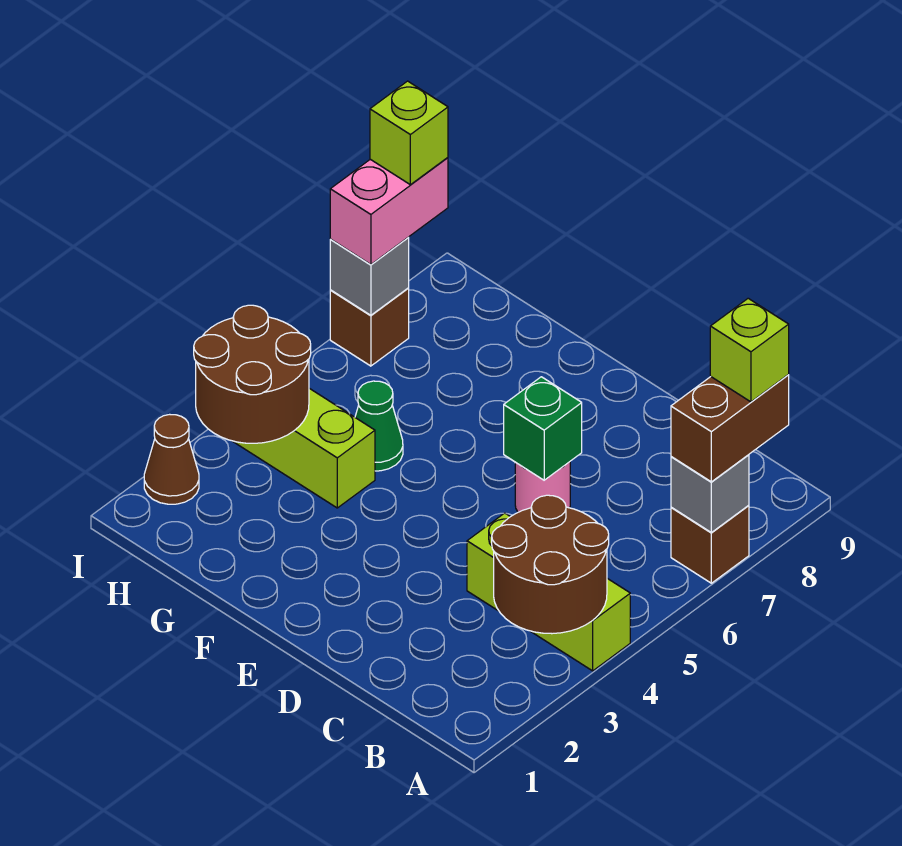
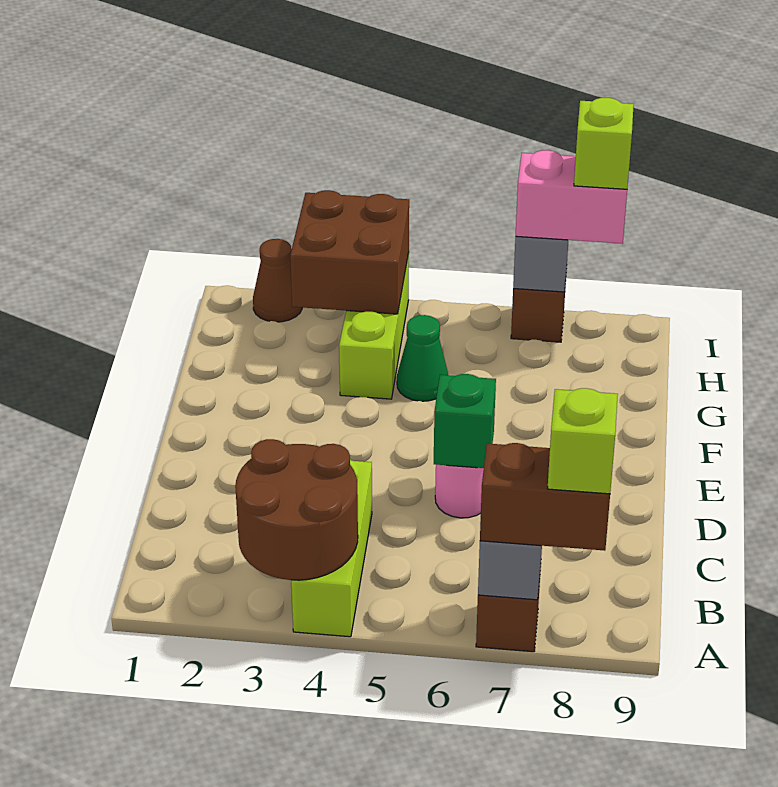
brown round brick H3:I4 level 2 -> brown brick H3:I4 level 2

